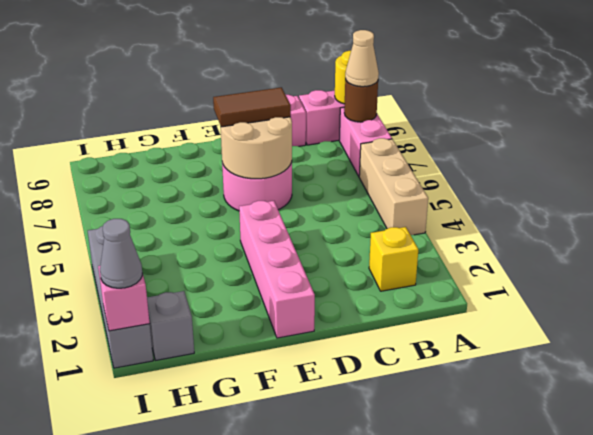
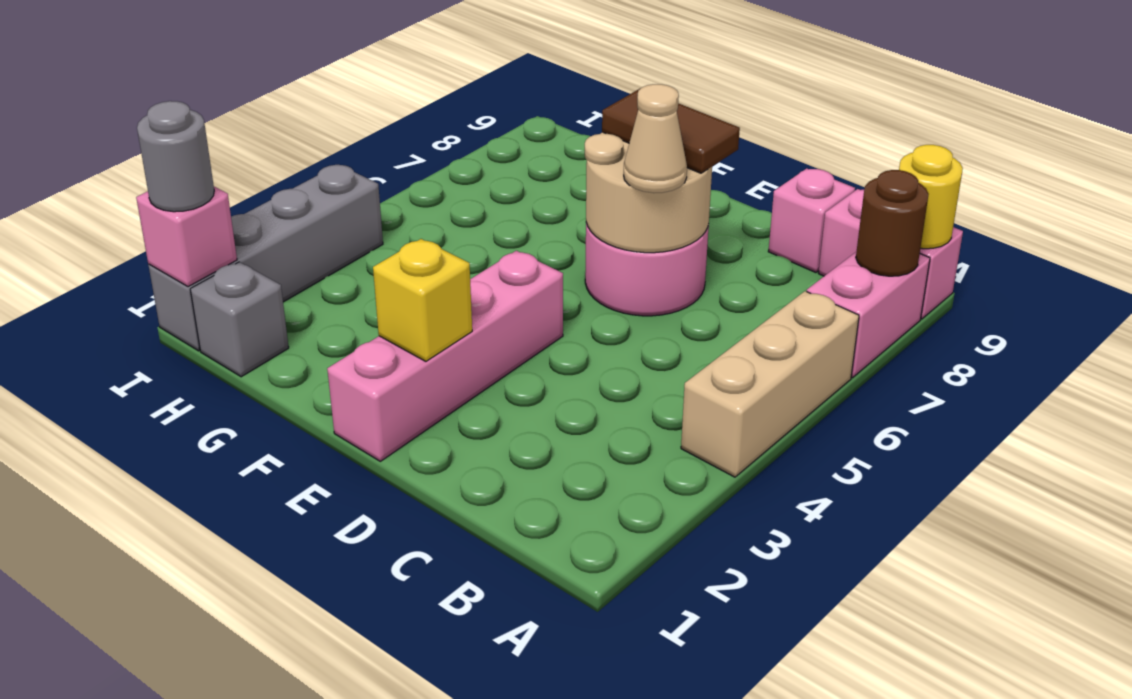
tan cone A8 level 3 -> tan cone D6 level 3
yellow brick B2 level 1 -> yellow brick E2 level 2
grey cone I1 level 3 -> grey round brick I1 level 3

